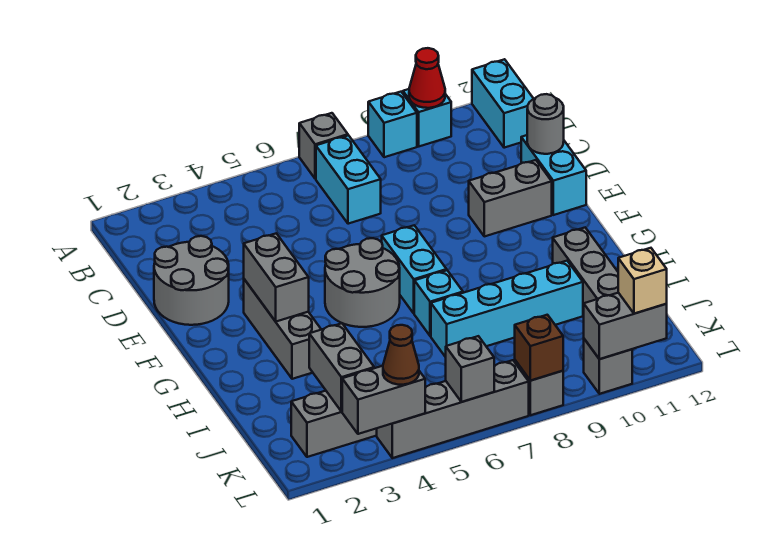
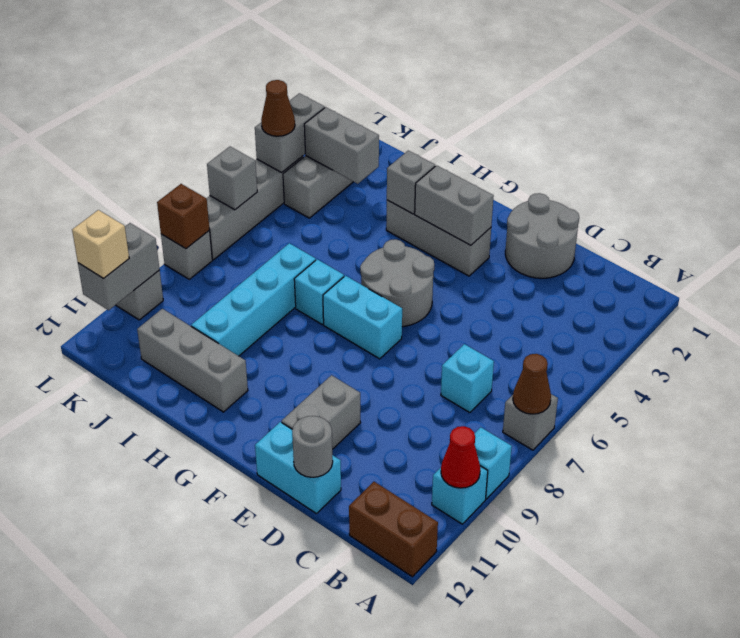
none -> brown cone A7 level 2
cyan brick A12:B12 level 1 -> brown brick A12:B12 level 1
cyan brick B7:C7 level 1 -> cyan brick C7 level 1
none -> grey brick H3 level 2

